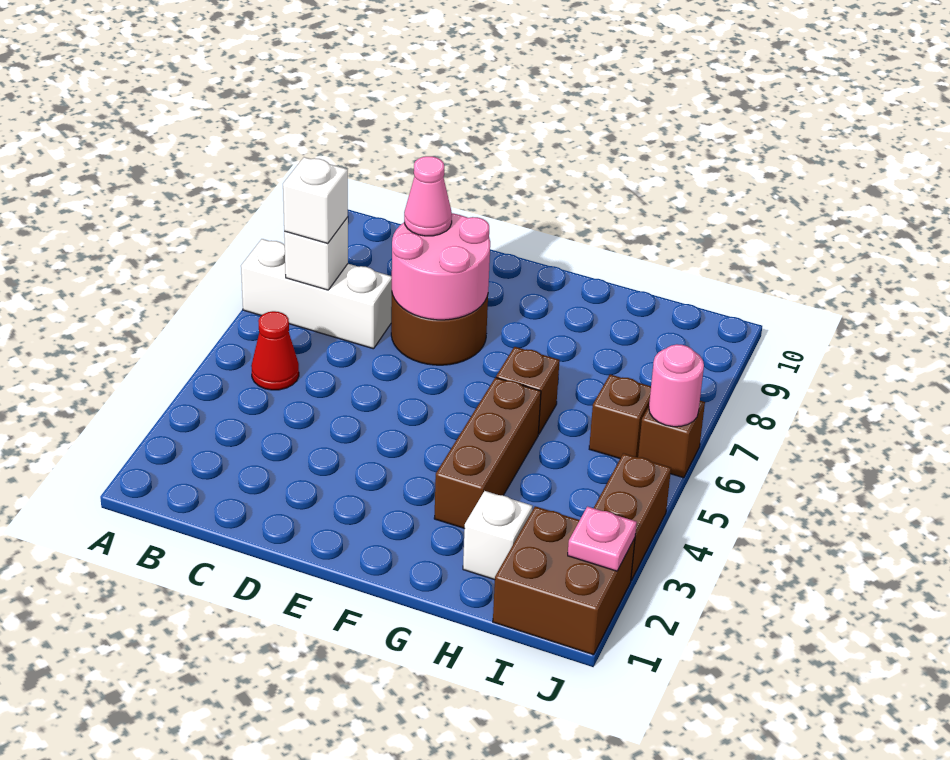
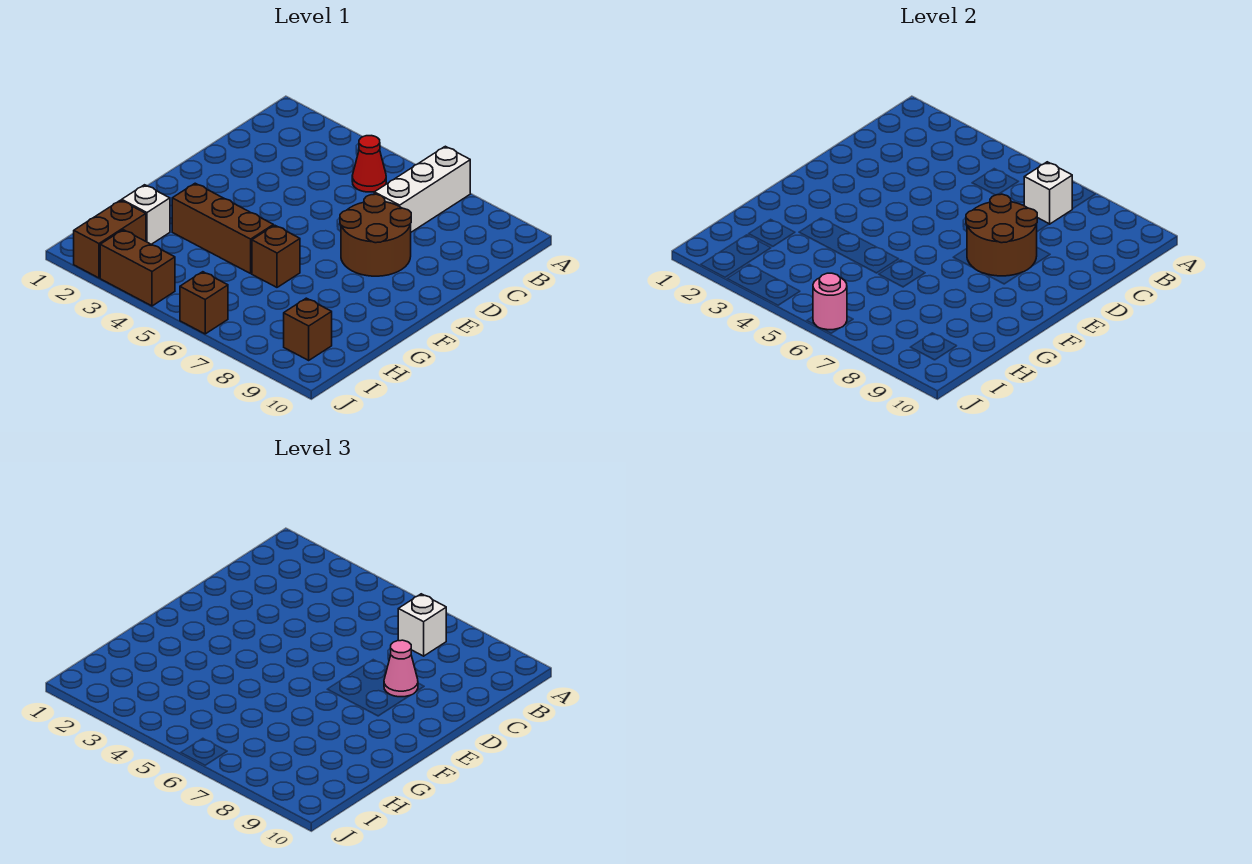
pink round brick D7:E8 level 2 -> brown round brick D7:E8 level 2
brown brick I1:J2 level 1 -> brown brick I2:J2 level 1
brown brick I6 level 1 -> brown brick I9 level 1
pink plate J2 level 2 -> none

